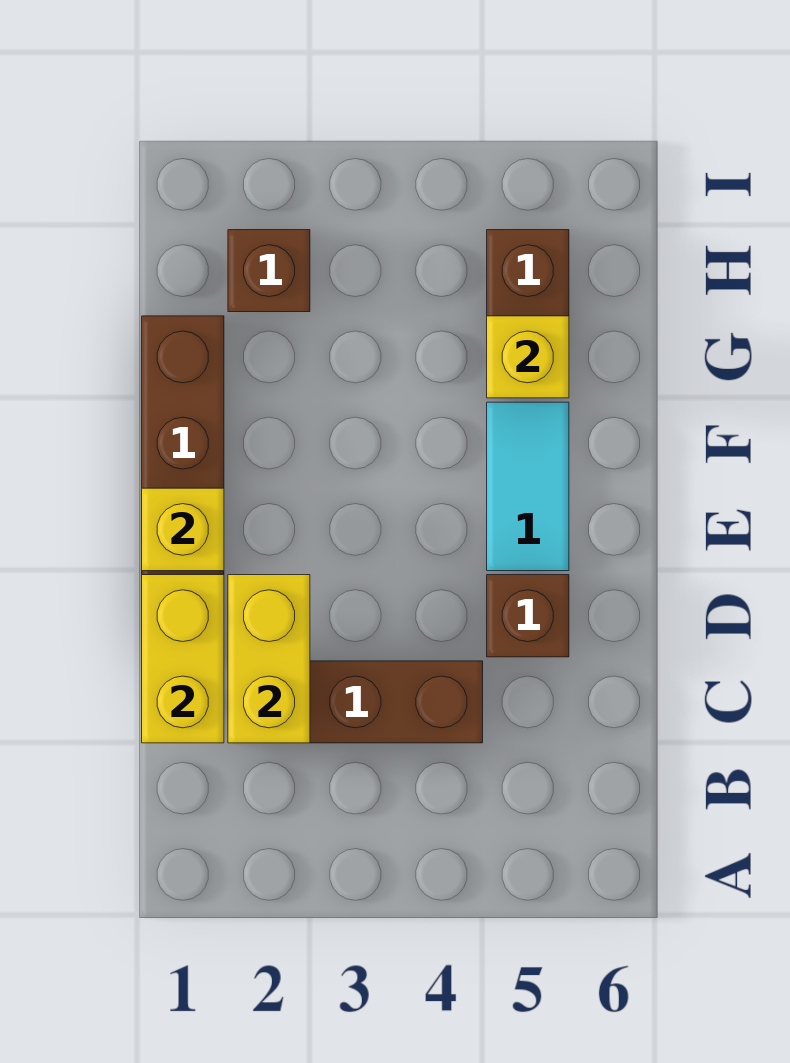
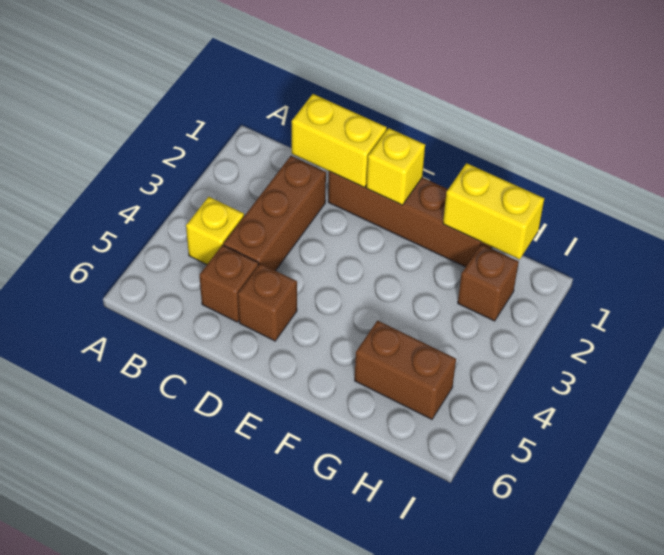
yellow brick C2:D2 level 2 -> yellow brick G1:H1 level 2
none -> brown brick C5 level 1
cyan tile E5:F5 level 1 -> none
yellow brick G5 level 2 -> yellow brick B4 level 1

